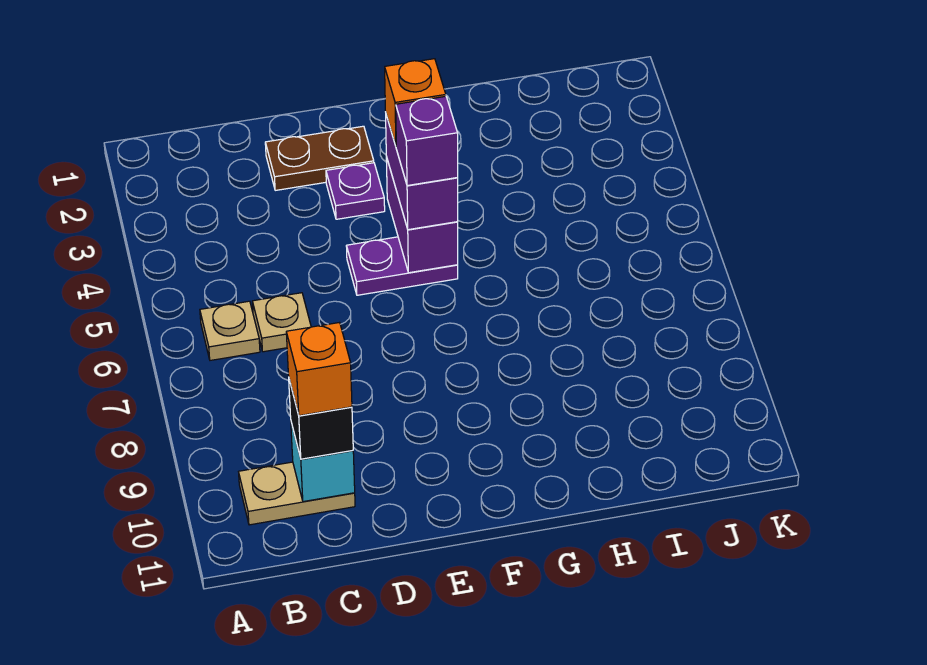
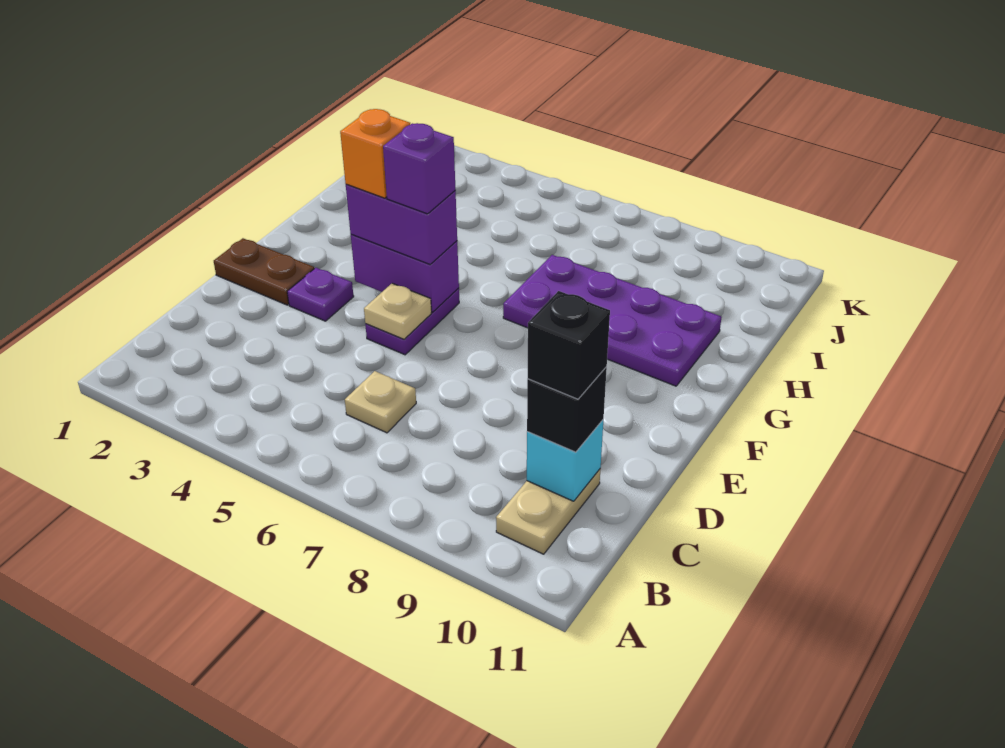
tan plate B6 level 1 -> tan plate E5 level 2
orange brick C10 level 4 -> black brick C10 level 4
brown plate D2:E2 level 1 -> brown plate E1:E2 level 1
none -> purple plate G7:H10 level 1

